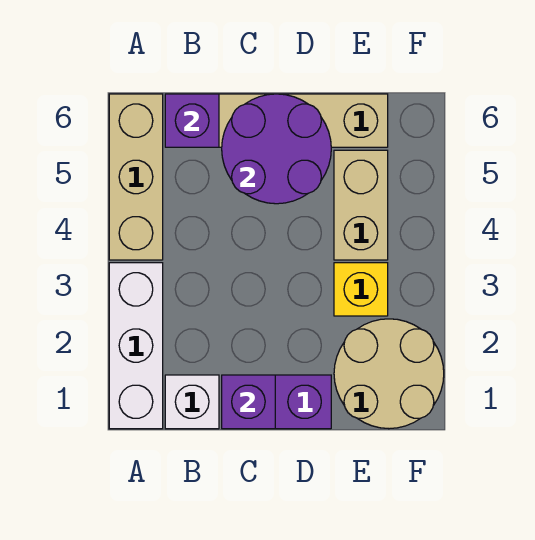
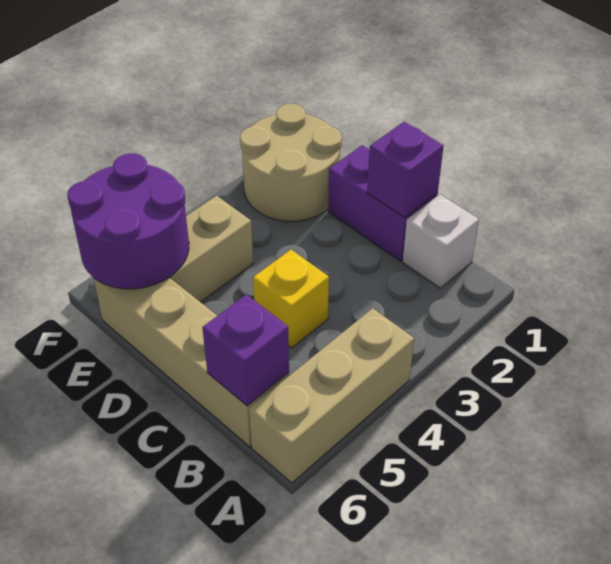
white brick A1:A3 level 1 -> none
purple round brick C5:D6 level 2 -> purple round brick E5:F6 level 2
yellow brick E3 level 1 -> yellow brick C4 level 1

